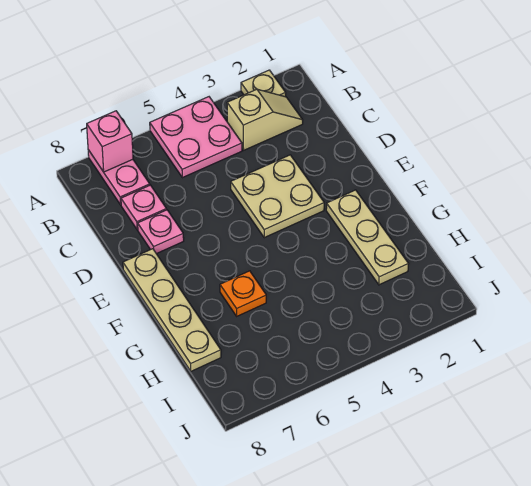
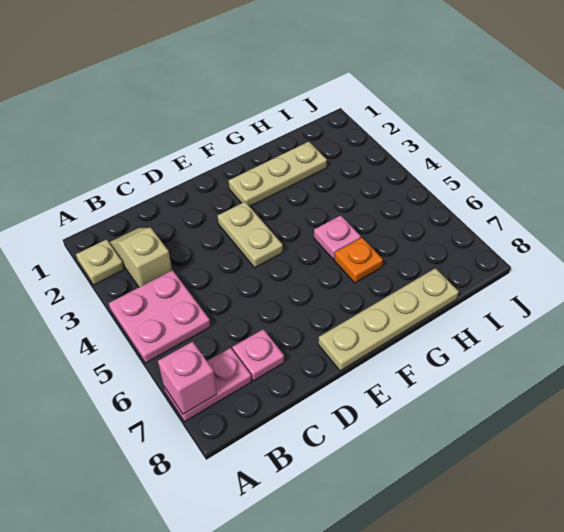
tan plate D3:E4 level 1 -> tan plate E3:E4 level 1
pink plate D7 level 1 -> pink plate G5 level 1

